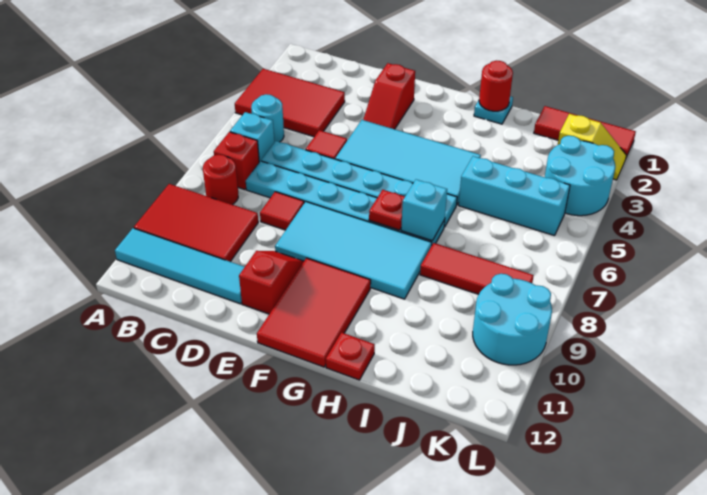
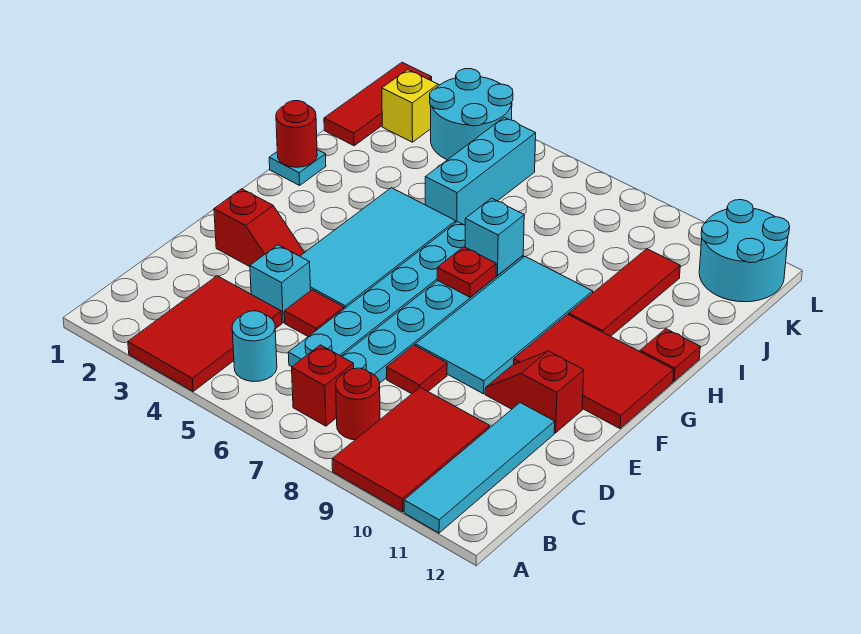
cyan brick B6 level 1 -> cyan brick D4 level 1
red tile I8:K8 level 1 -> red tile H10:J10 level 1
cyan round brick K9:L10 level 1 -> cyan round brick K11:L12 level 1

